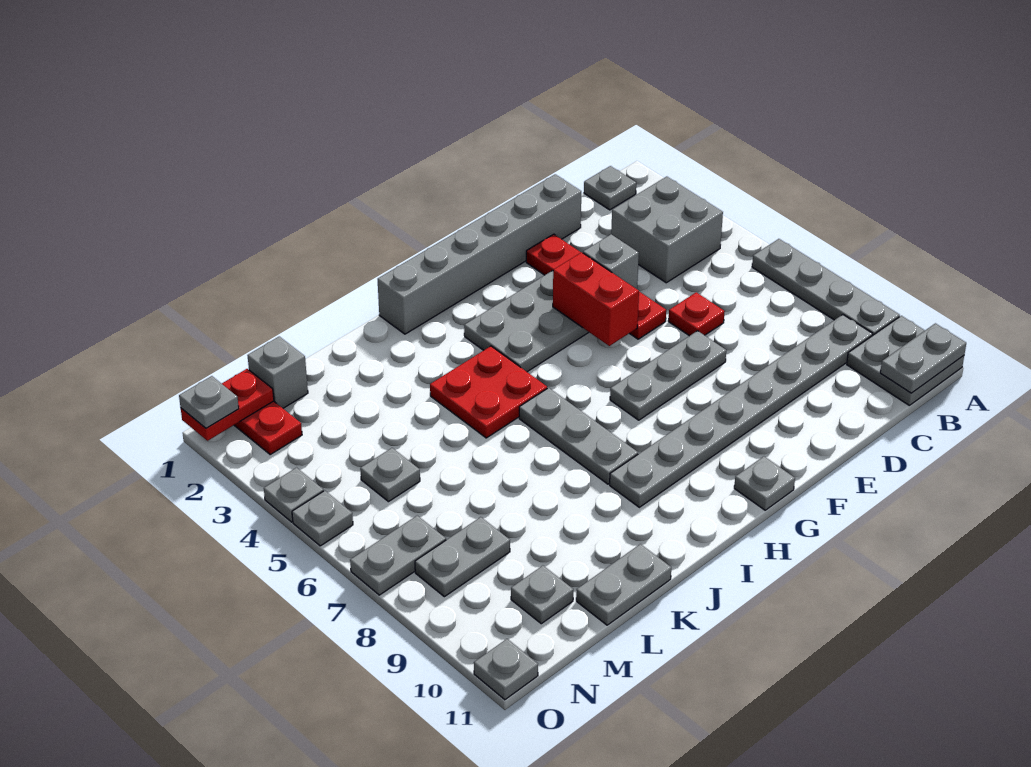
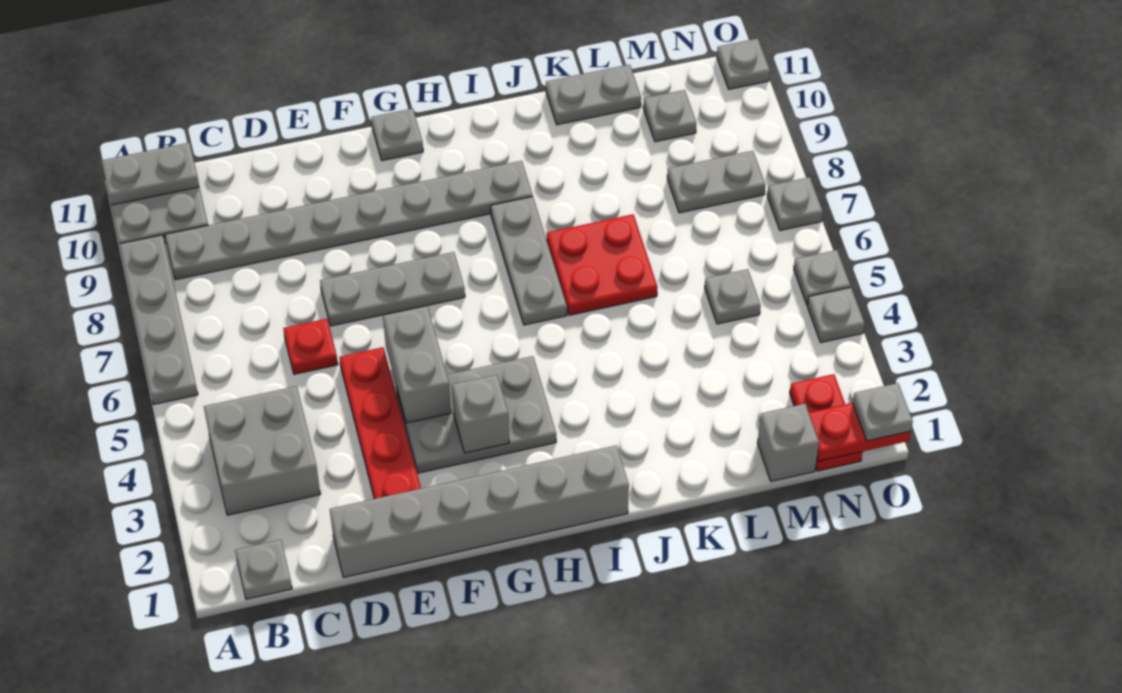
grey brick E4 level 2 -> grey brick G3 level 2
red brick F4:F5 level 2 -> grey brick F4:F5 level 2
red plate I4:J5 level 1 -> red plate J6:K7 level 1
grey plate N7:O7 level 1 -> grey plate O7 level 1

